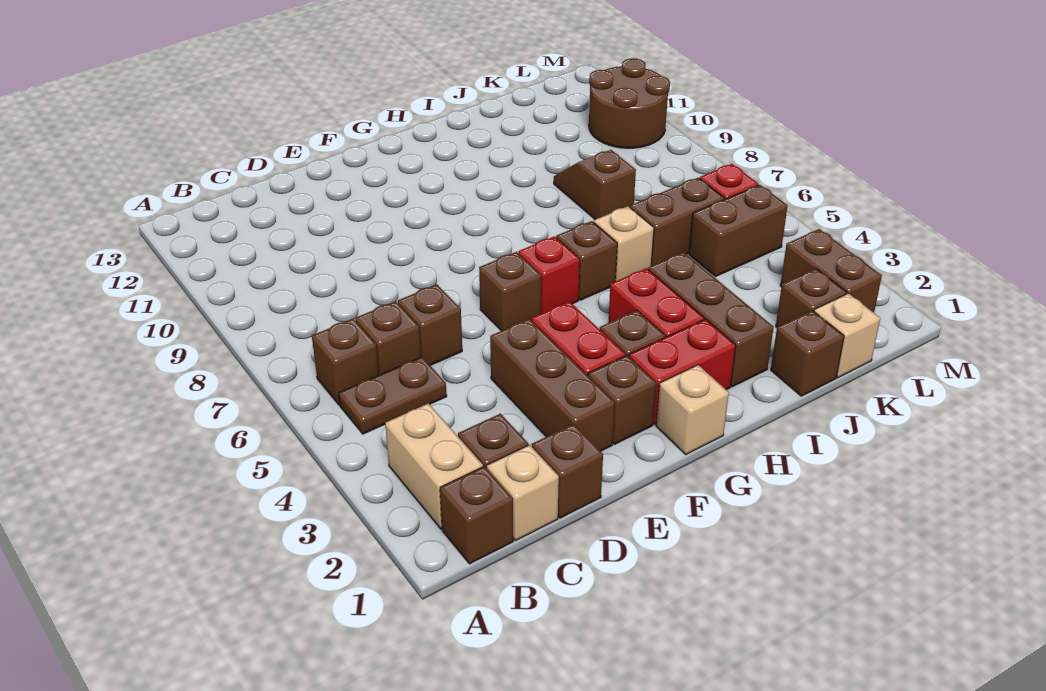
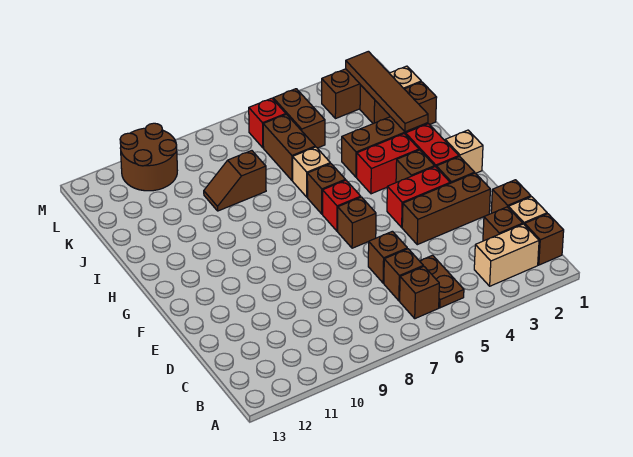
none -> brown tile I2:L2 level 2

